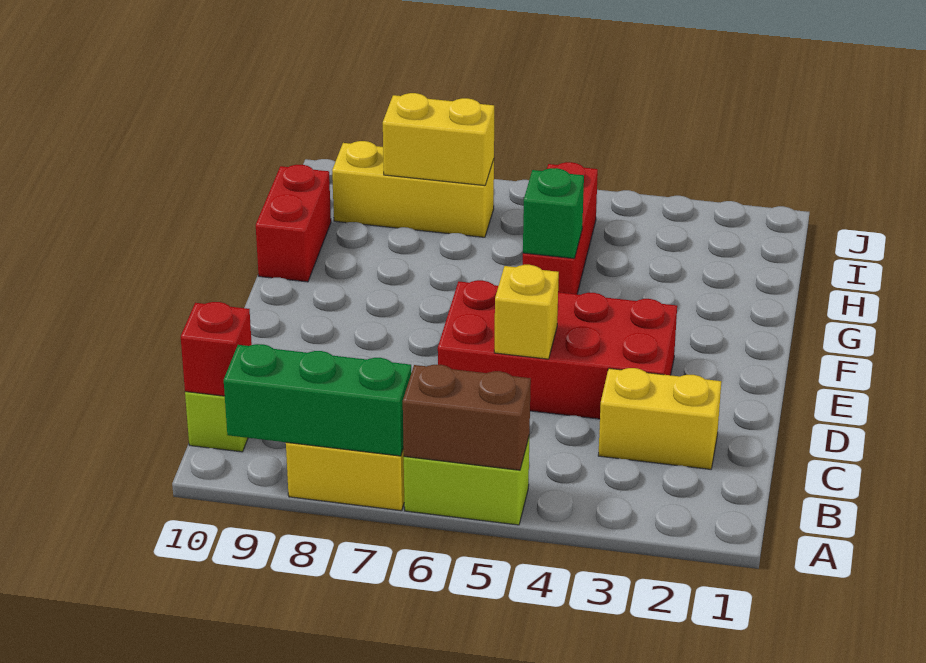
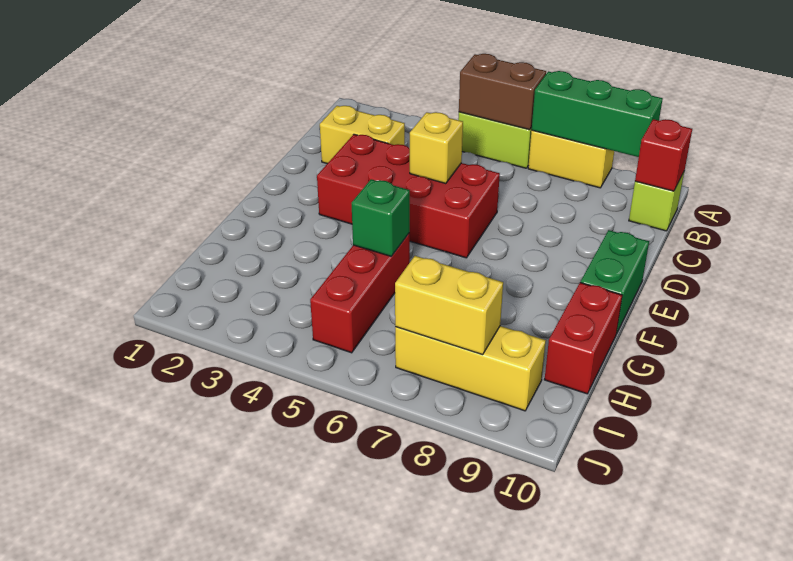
none -> green brick E10:F10 level 1

